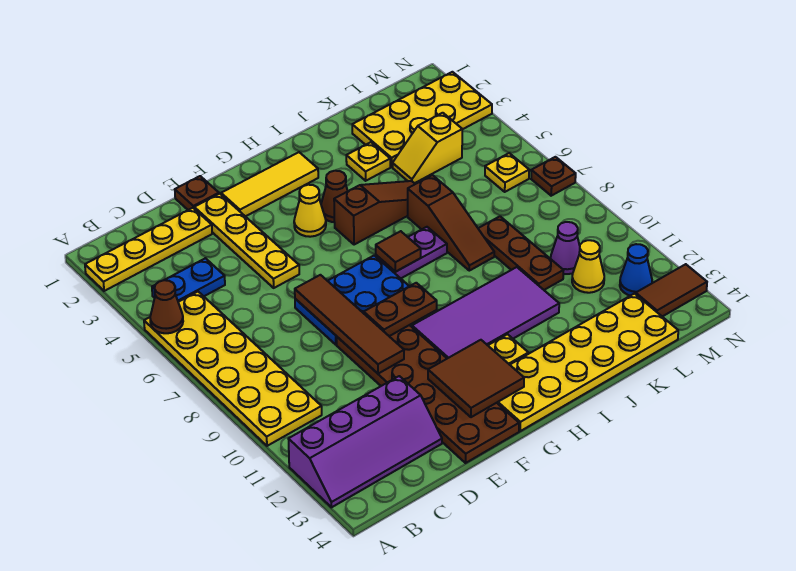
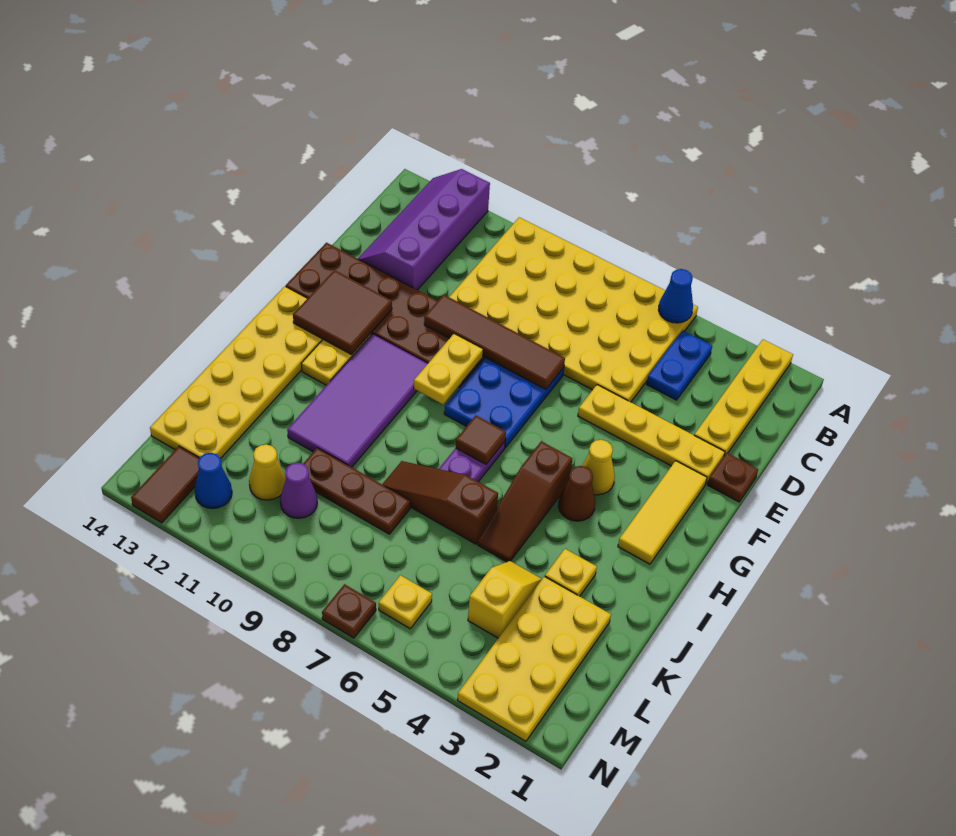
yellow plate A5:B10 level 1 -> yellow plate A5:D10 level 1
brown cone A5 level 2 -> blue cone A5 level 2
brown plate F9:G9 level 2 -> yellow plate F9:G9 level 2

